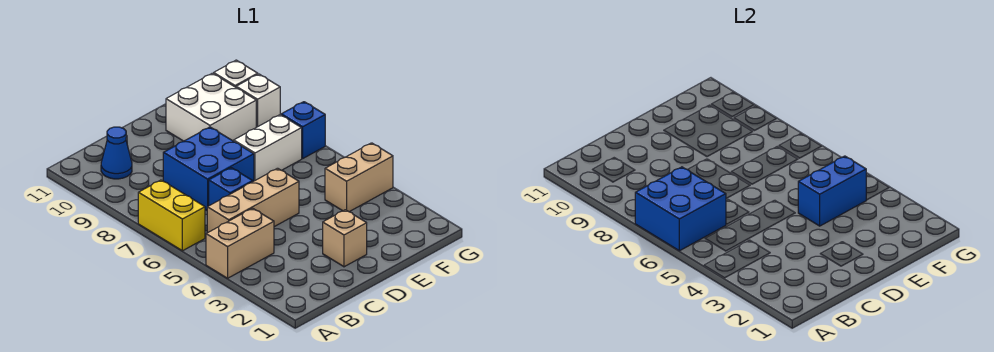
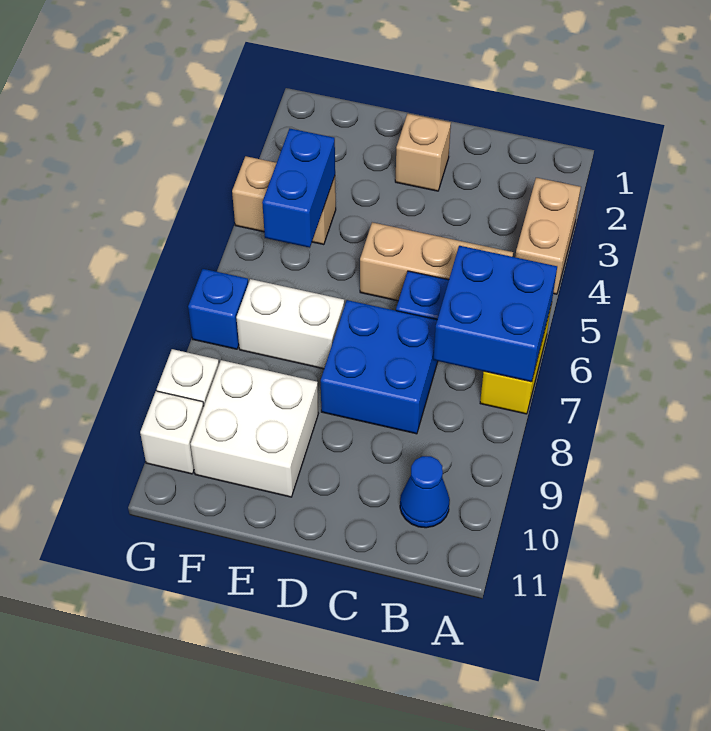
tan brick A4:B4 level 1 -> tan brick A3:A4 level 1
blue brick E4:F4 level 2 -> blue brick F4:F5 level 2

